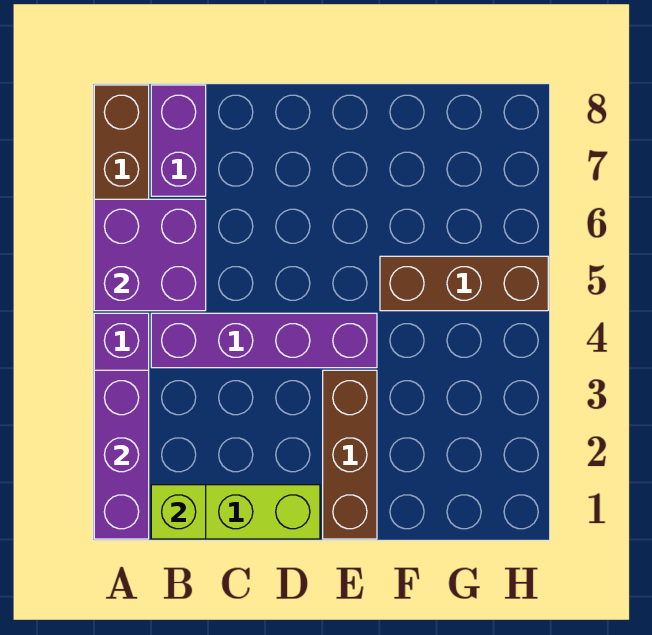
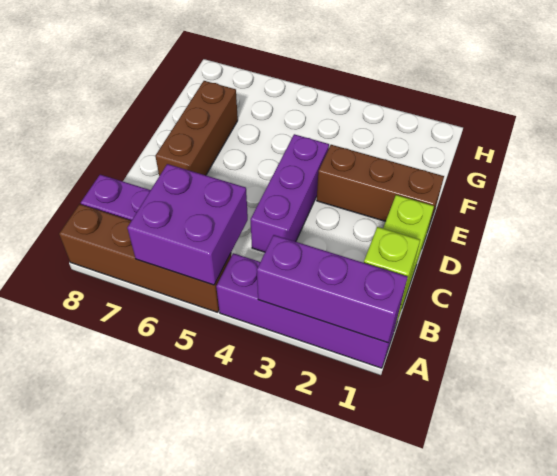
purple brick B4:E4 level 1 -> purple brick C4:E4 level 1
brown brick F5:H5 level 1 -> brown brick D7:F7 level 1

